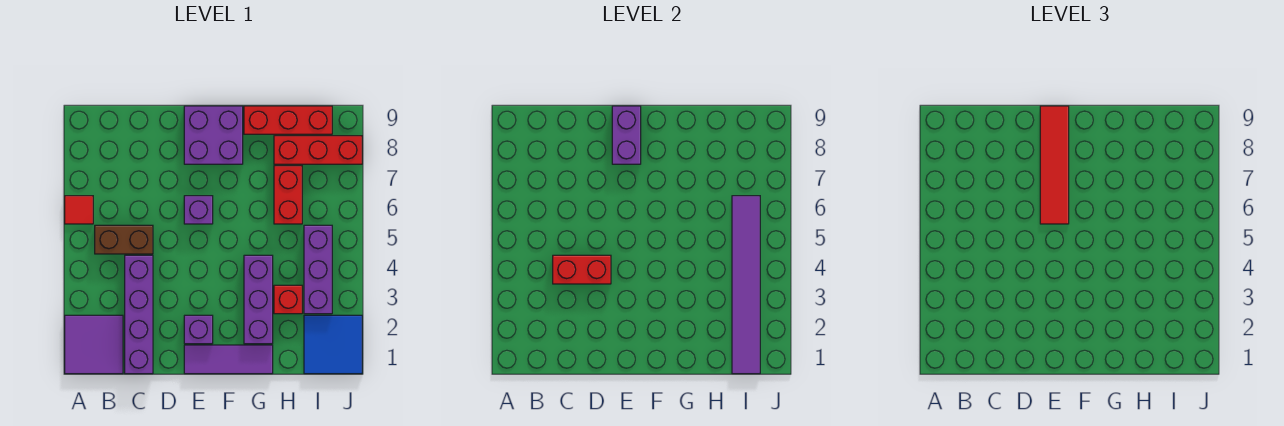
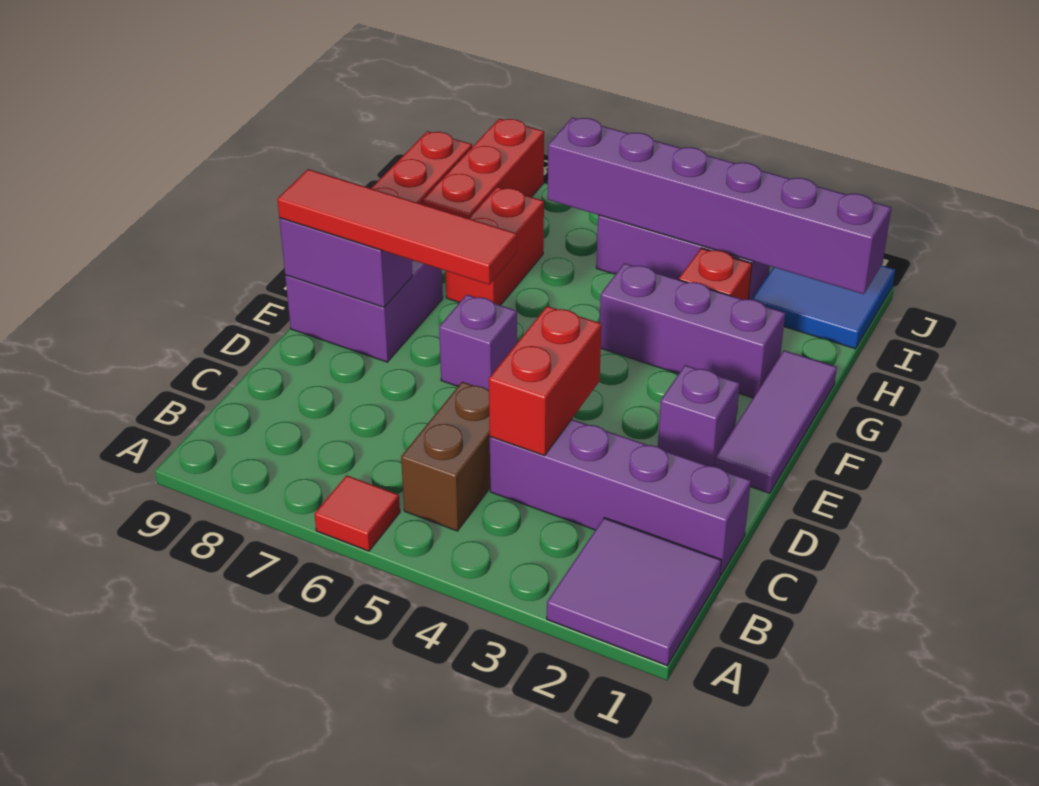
red brick H6:H7 level 1 -> red brick G7:H7 level 1
purple tile I1:I6 level 2 -> purple brick I1:I6 level 2

